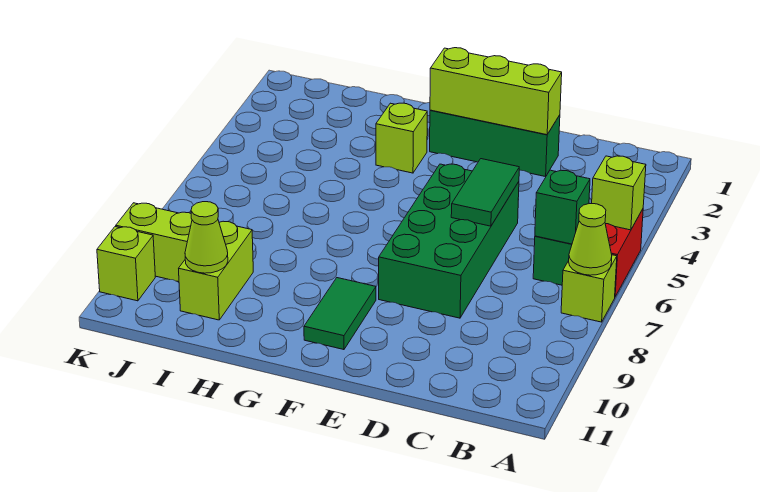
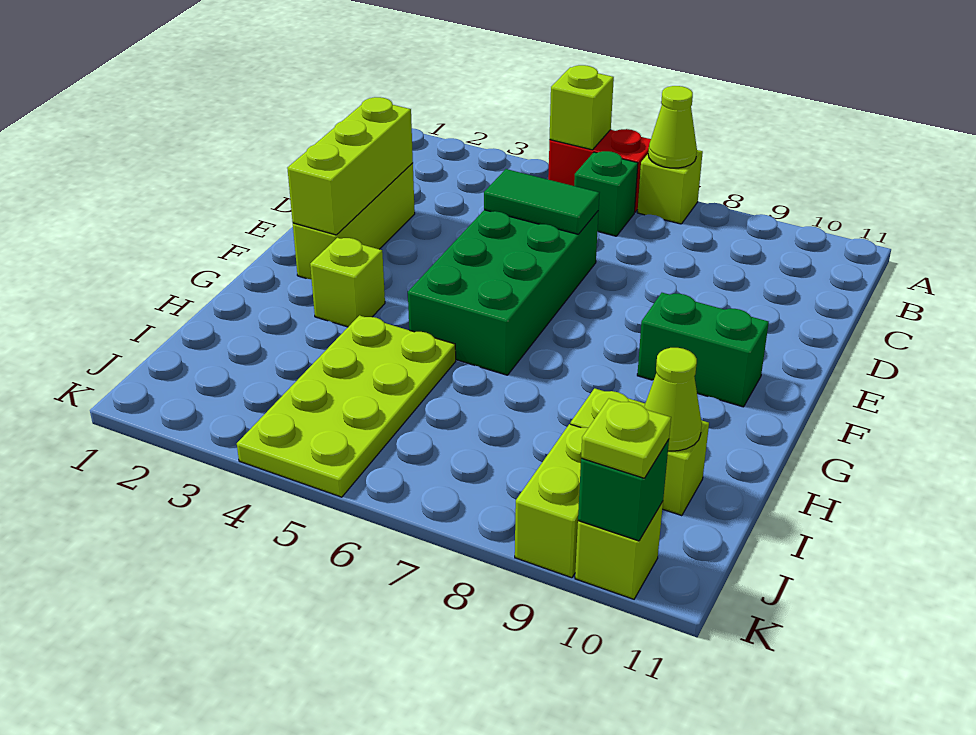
green brick B6 level 2 -> green brick K10 level 2
green brick D2:F2 level 1 -> lime brick D2:F2 level 1
green brick D5:E8 level 1 -> green brick D5:G6 level 1
green tile F9:F10 level 1 -> green brick F9:F10 level 1
none -> lime plate H4:K5 level 1
none -> lime plate K10 level 3

